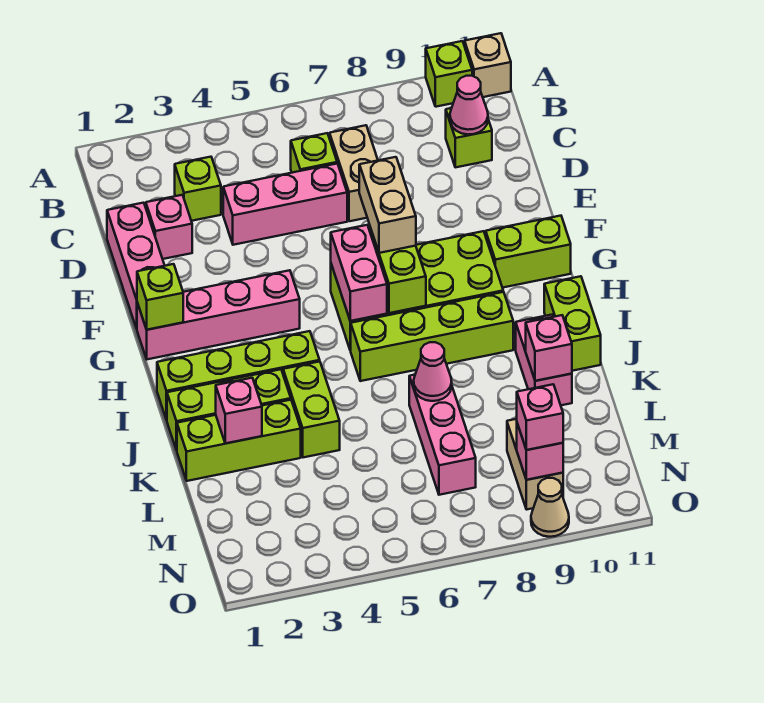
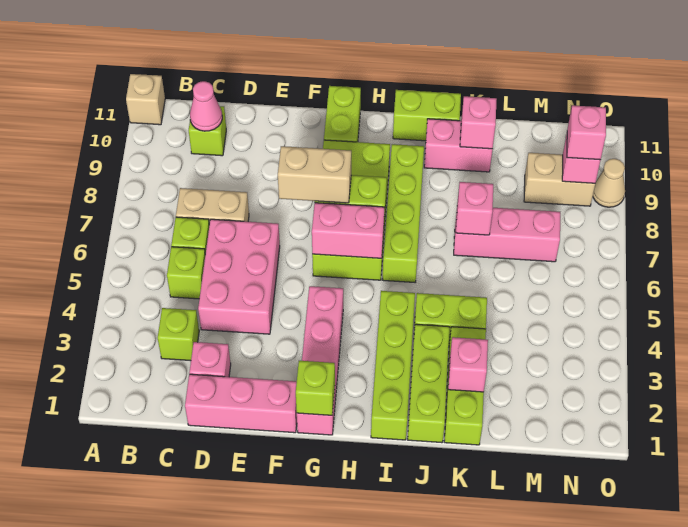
lime brick A10 level 1 -> lime brick C5 level 1
pink brick D4:D6 level 1 -> pink brick D4:E6 level 1
pink cone K7 level 2 -> pink brick K7 level 2

